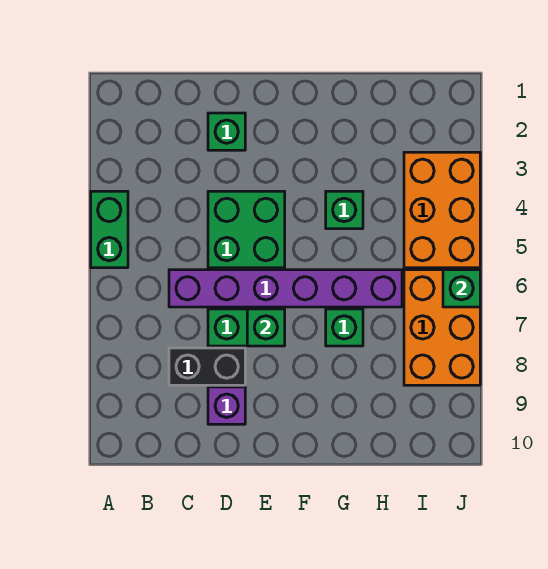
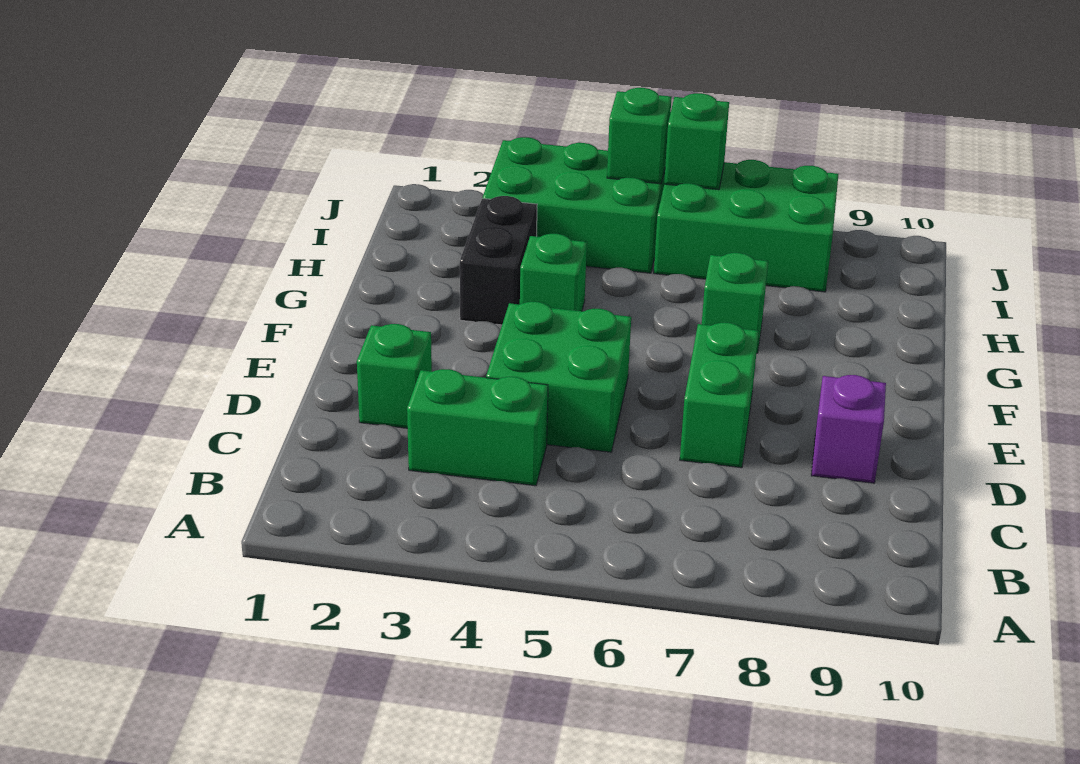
green brick A4:A5 level 1 -> green brick C3:C4 level 1
purple brick C6:H6 level 1 -> none
black brick C8:D8 level 1 -> black brick G3:H3 level 1
green brick E7 level 2 -> green brick J5 level 2
orange brick I3:J5 level 1 -> green brick I3:J5 level 1
orange brick I6:J8 level 1 -> green brick I6:J8 level 1

